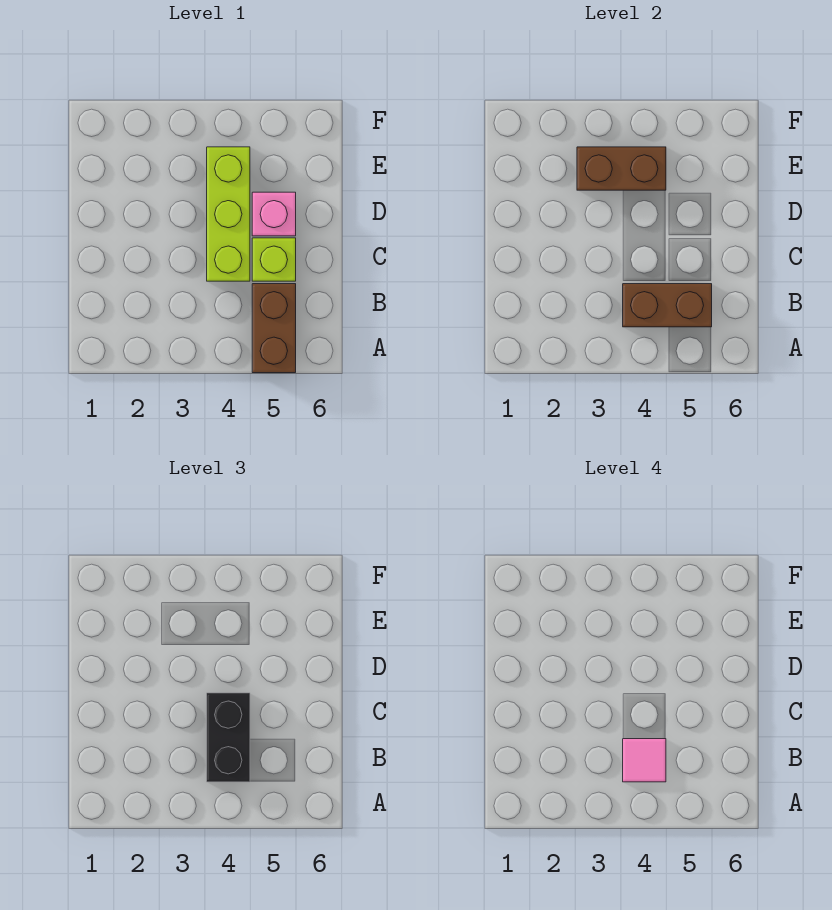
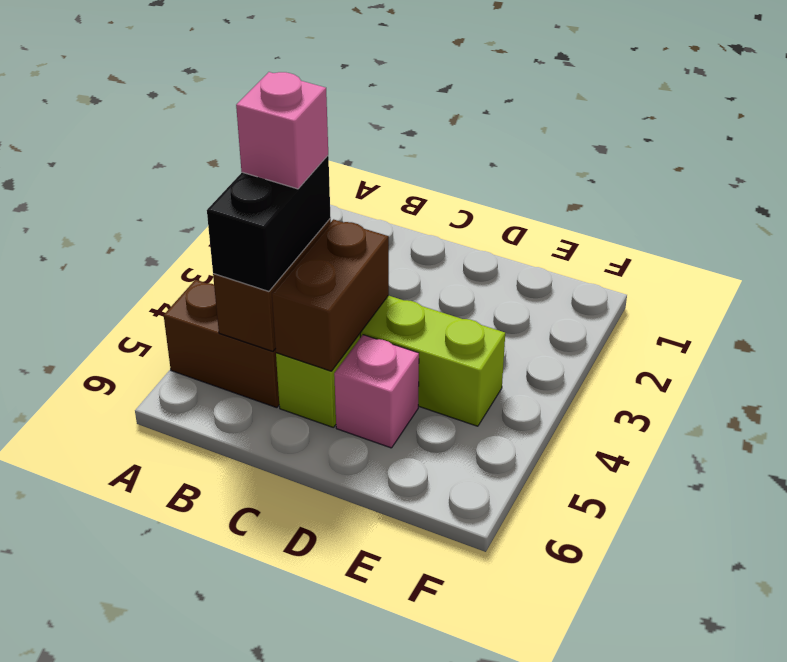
black brick B4:C4 level 3 -> black brick B4:B5 level 3
pink tile B4 level 4 -> pink brick B4 level 4
brown brick E3:E4 level 2 -> brown brick C4:C5 level 2

